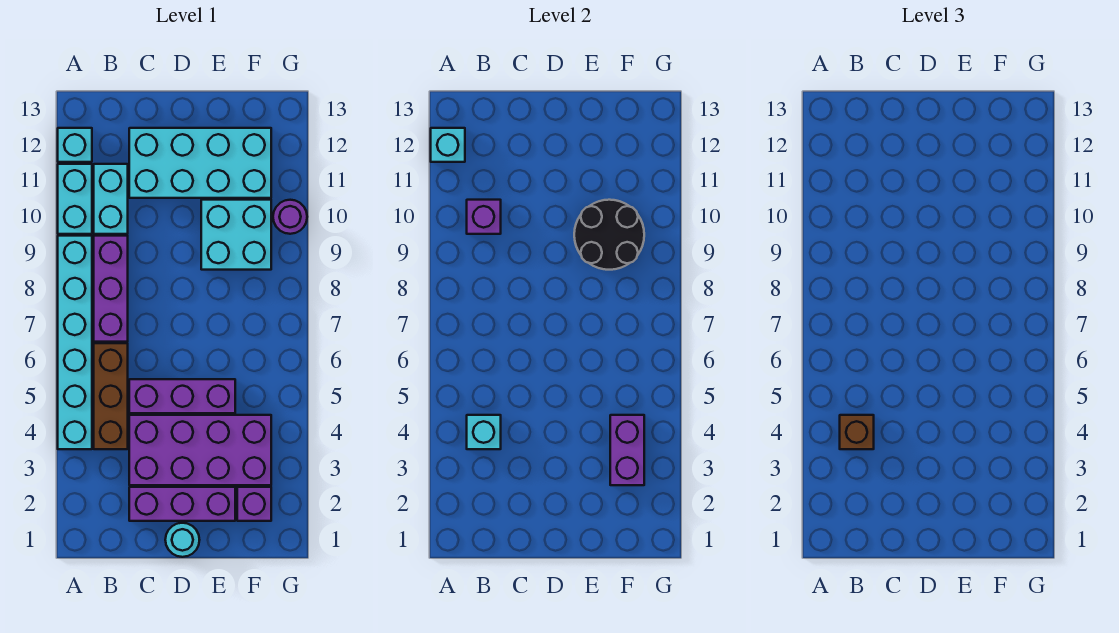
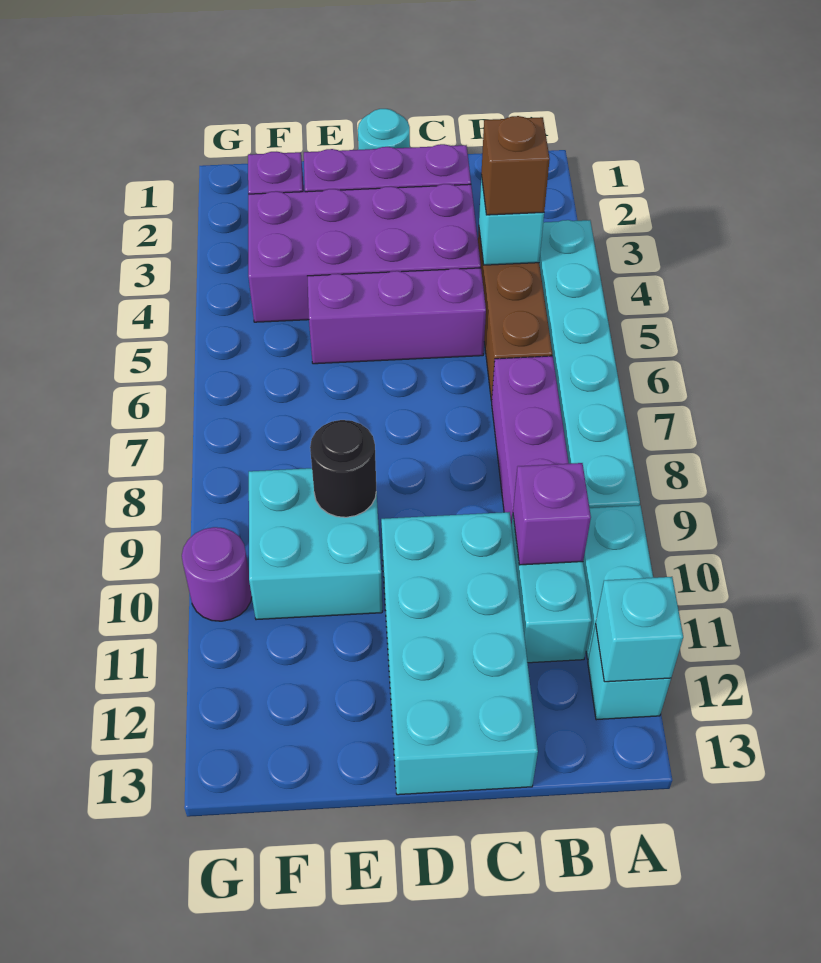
cyan brick C11:F12 level 1 -> cyan brick C10:D13 level 1
black round brick E9:F10 level 2 -> black round brick E9 level 2
purple brick F3:F4 level 2 -> none

